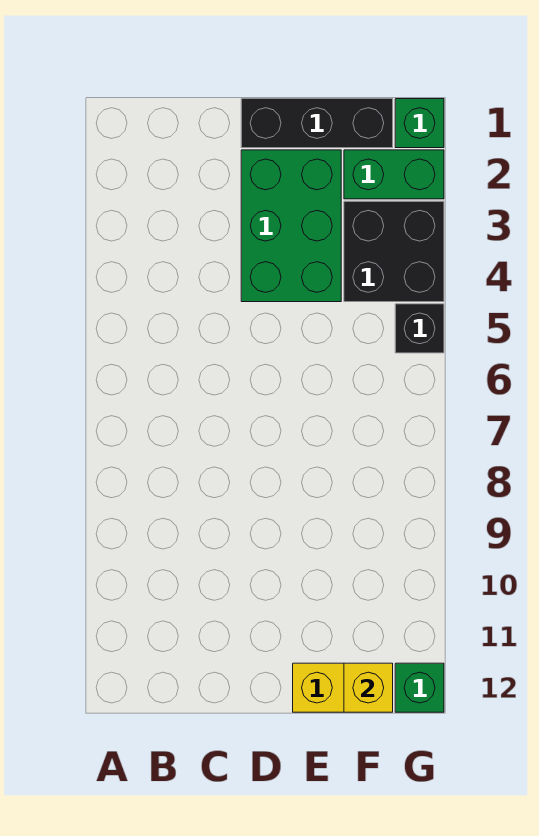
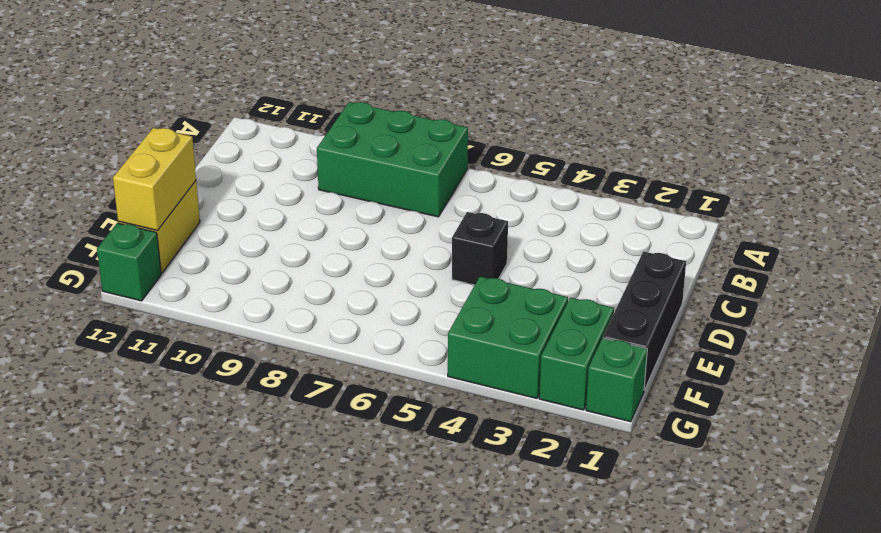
green brick D2:E4 level 1 -> green brick A7:B9 level 1
black brick F3:G4 level 1 -> green brick F3:G4 level 1
yellow brick F12 level 2 -> yellow brick E12:F12 level 2
black brick G5 level 1 -> black brick D5 level 1

